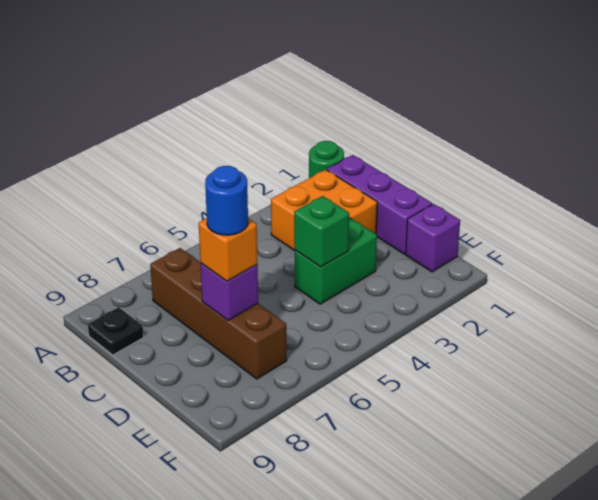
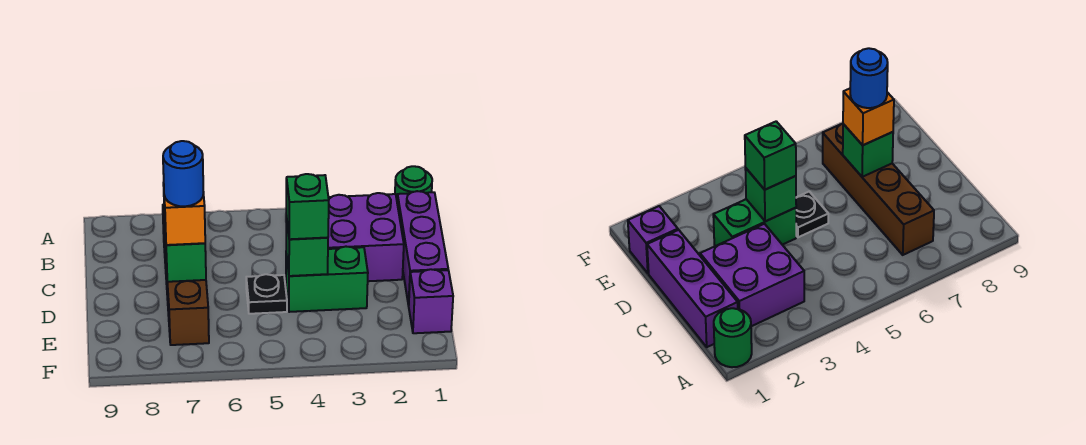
orange brick B2:C3 level 1 -> purple brick B2:C3 level 1
black plate B9 level 1 -> black plate D5 level 1
none -> green brick D4 level 3
purple brick D7 level 2 -> green brick D7 level 2

